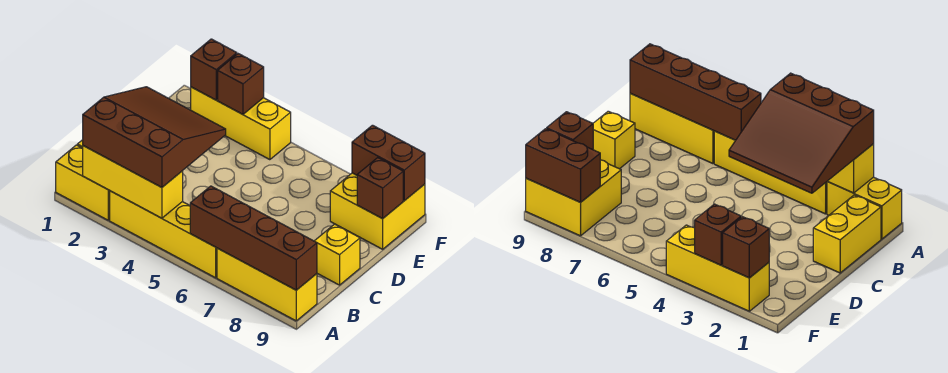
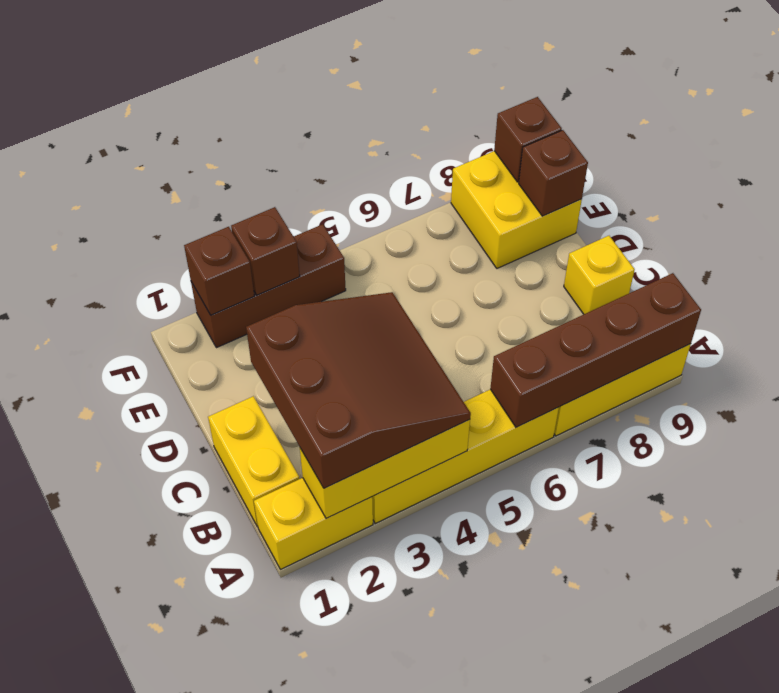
brown slope A2:C4 level 3 top A -> brown slope A2:C4 level 3 top 2
yellow brick F2:F4 level 1 -> brown brick F2:F4 level 1
brown brick F8:F9 level 2 -> brown brick F9 level 2

